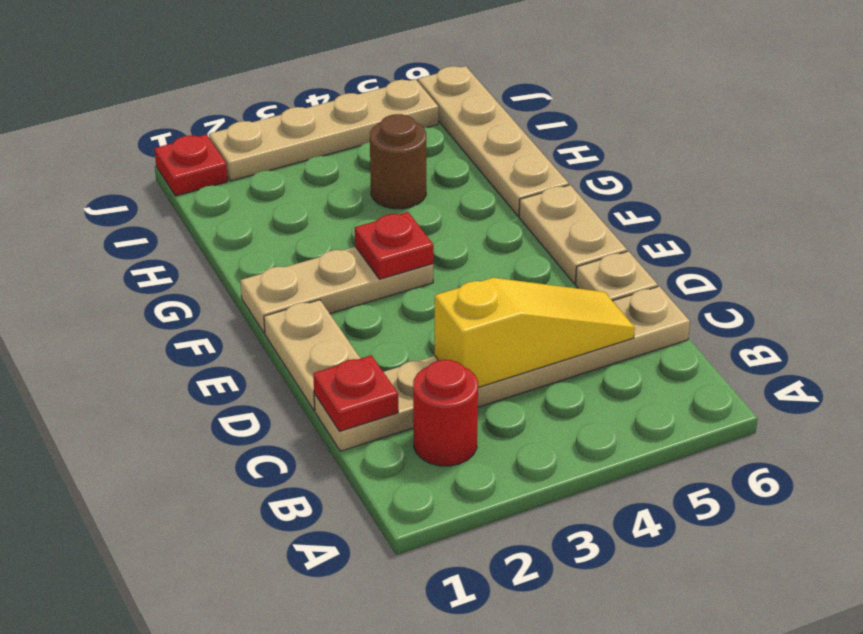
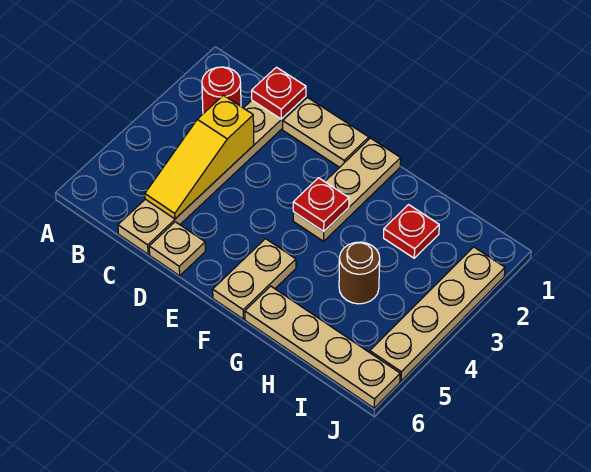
tan plate E6:F6 level 1 -> tan plate F5:F6 level 1
red plate J1 level 1 -> red plate H2 level 1

